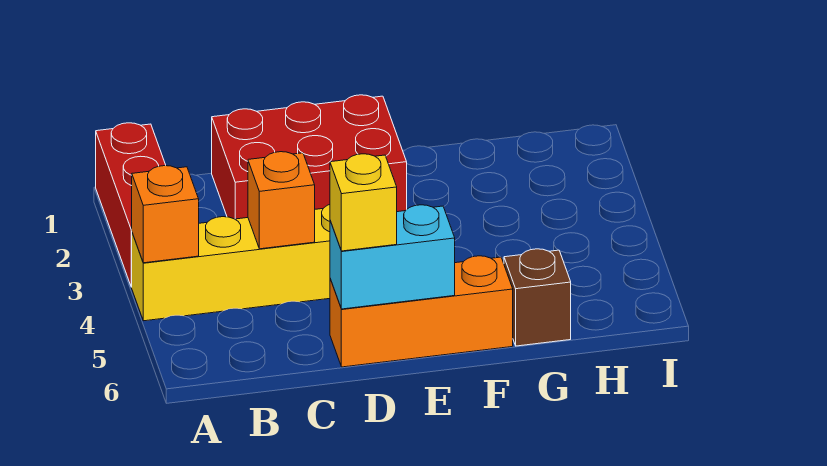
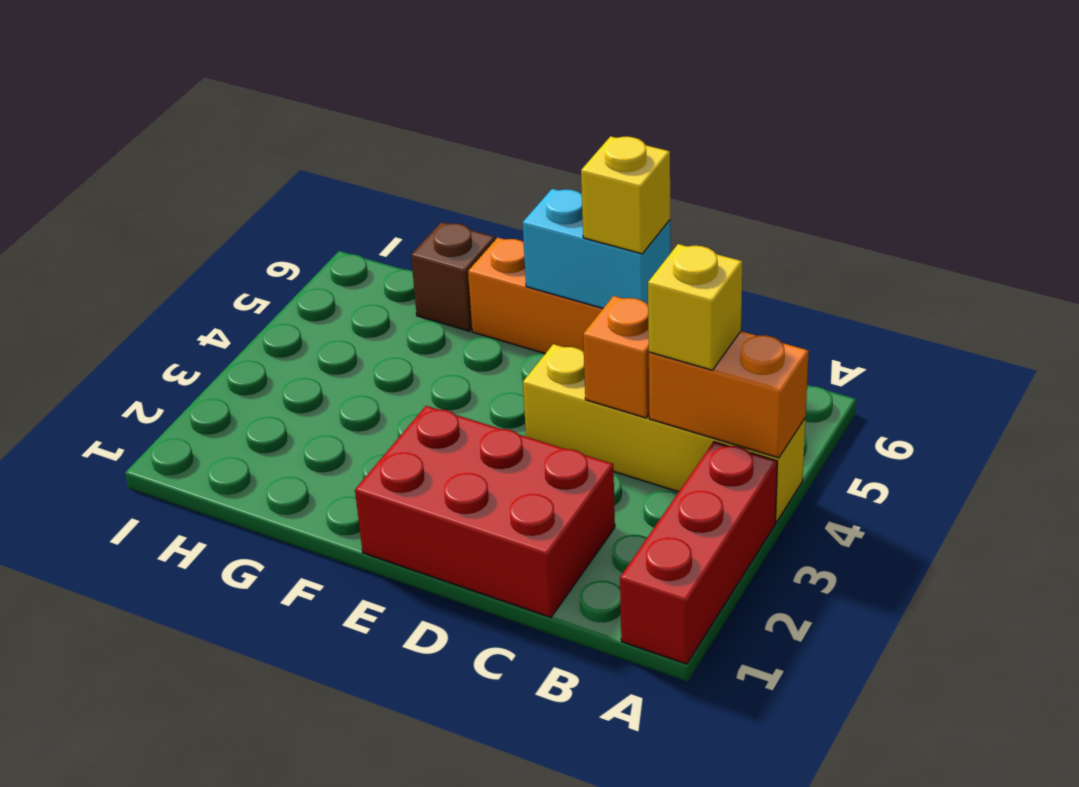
orange brick A4 level 2 -> orange brick A4:B4 level 2
none -> yellow brick B4 level 3

